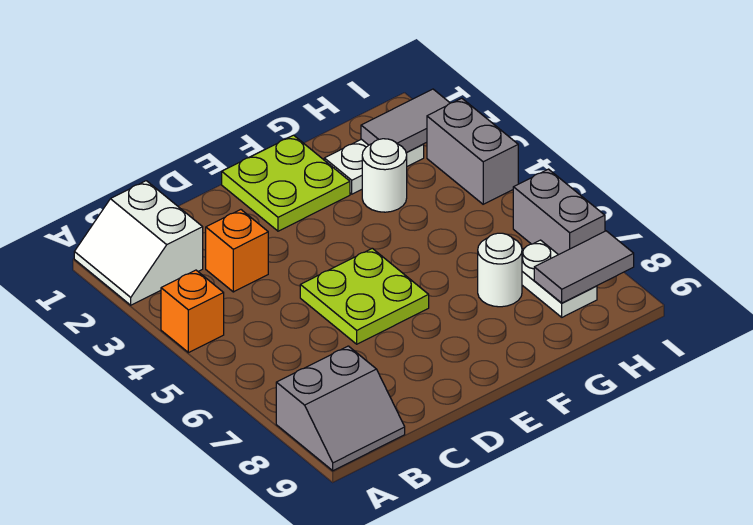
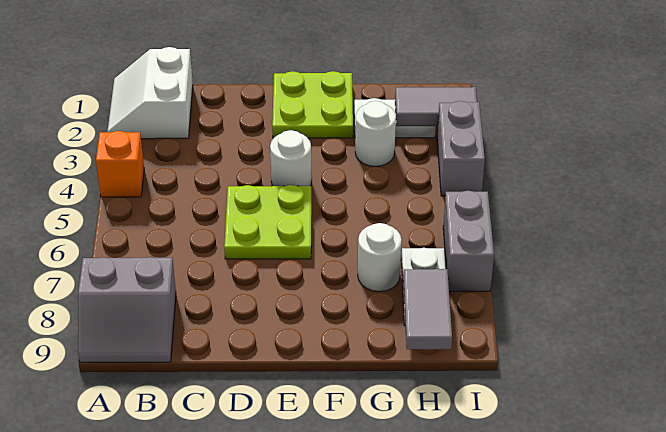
orange brick C3 level 1 -> none
none -> white round brick E4 level 1
grey tile H8:I8 level 2 -> grey tile H8:H9 level 2

